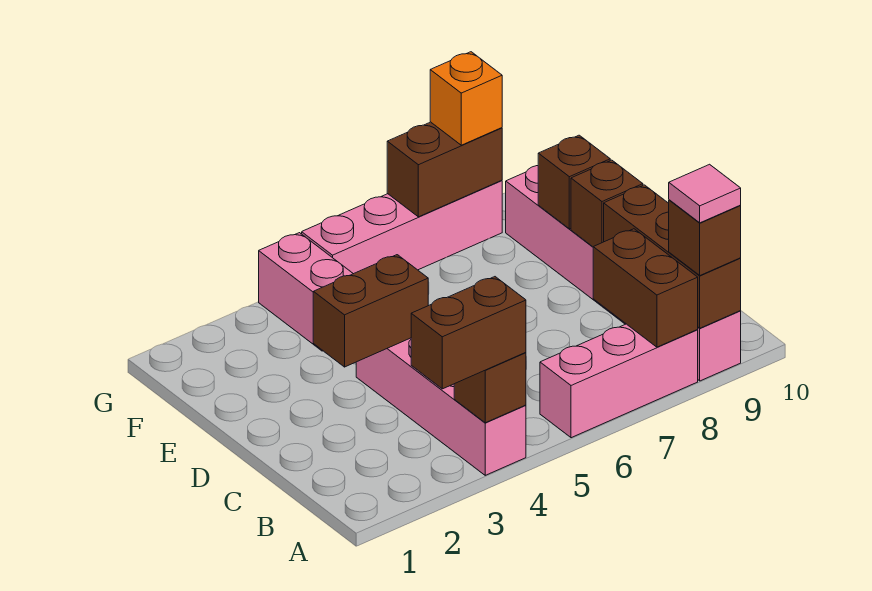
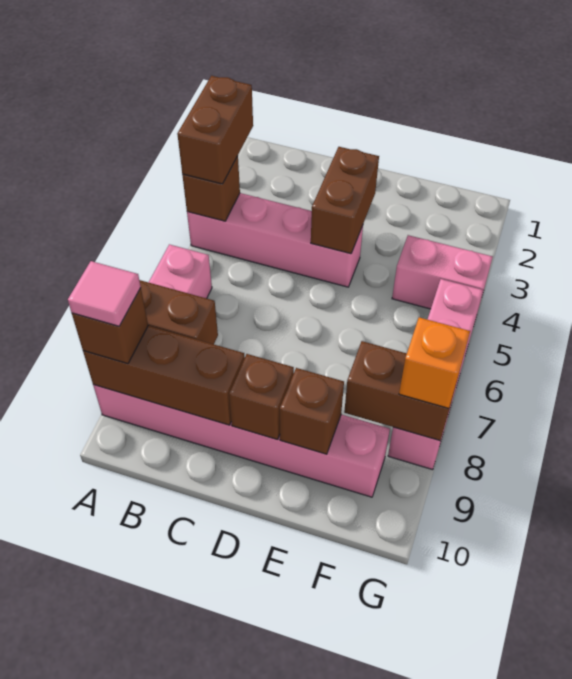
brown brick G7:G8 level 2 -> brown brick F8:G8 level 2

